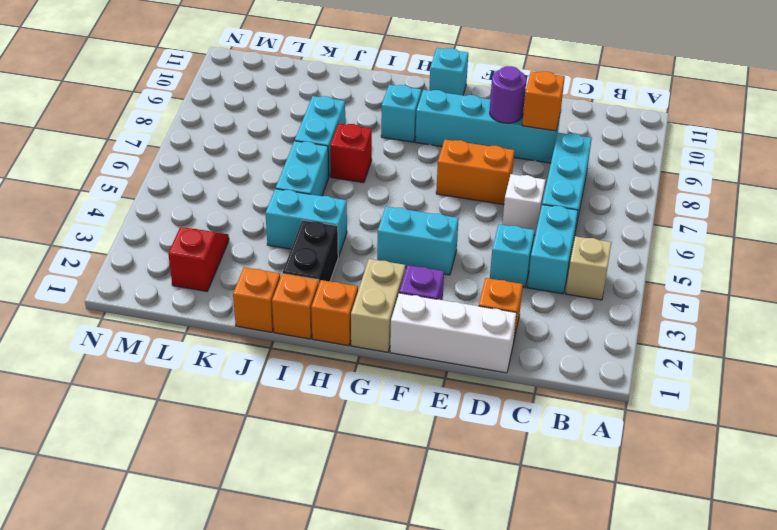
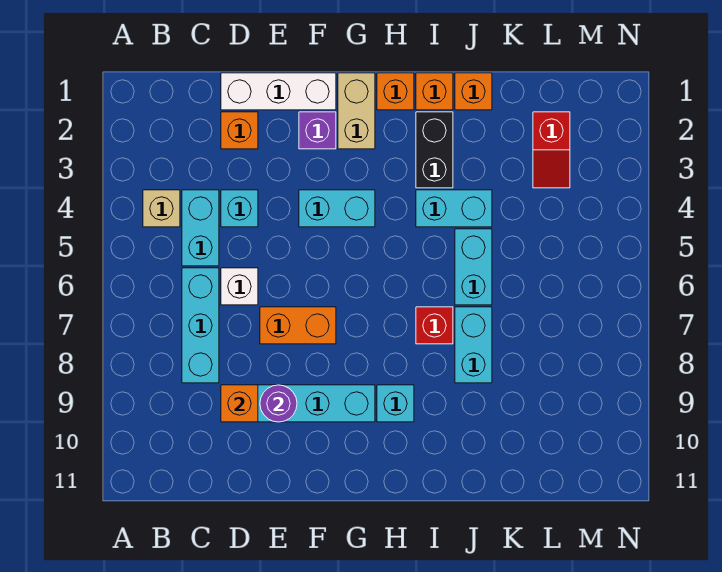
cyan brick G11 level 1 -> none

